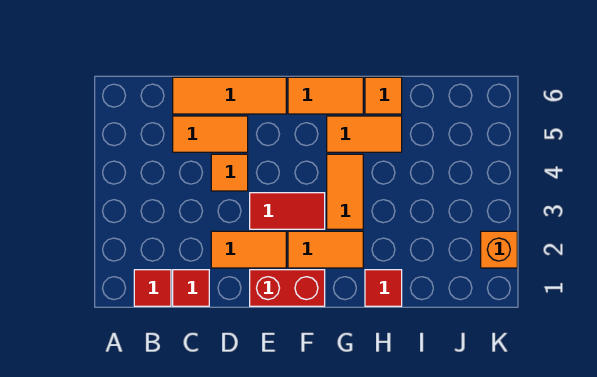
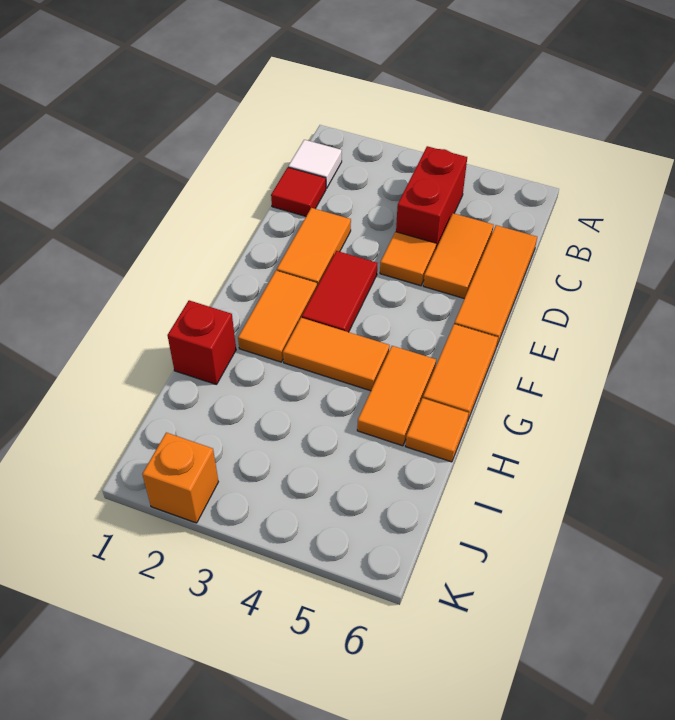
red tile B1 level 1 -> white tile B1 level 1
red brick E1:F1 level 1 -> red brick B4:C4 level 1
red tile H1 level 1 -> red brick H1 level 1

